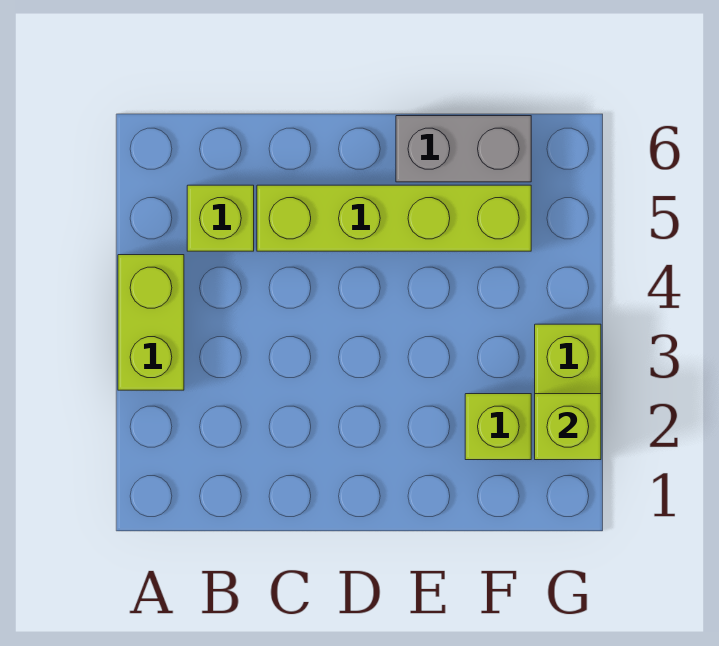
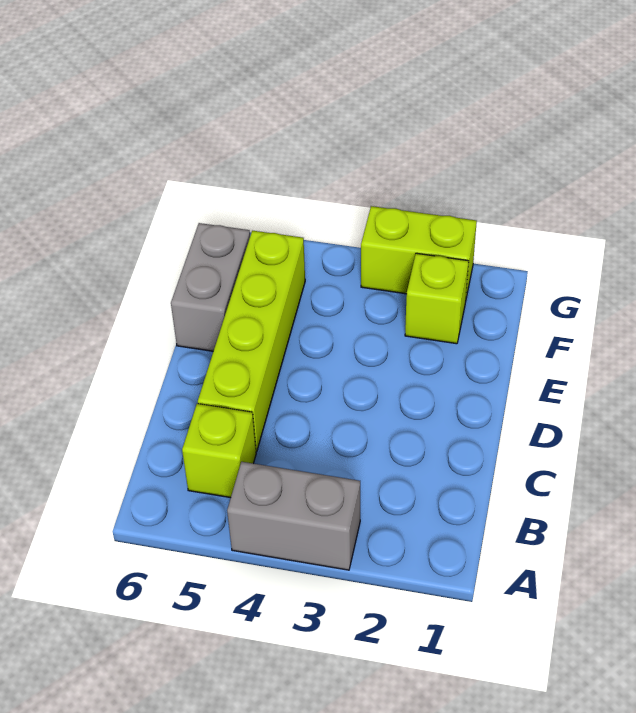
lime brick A3:A4 level 1 -> grey brick A3:A4 level 1
lime brick G2 level 2 -> none

